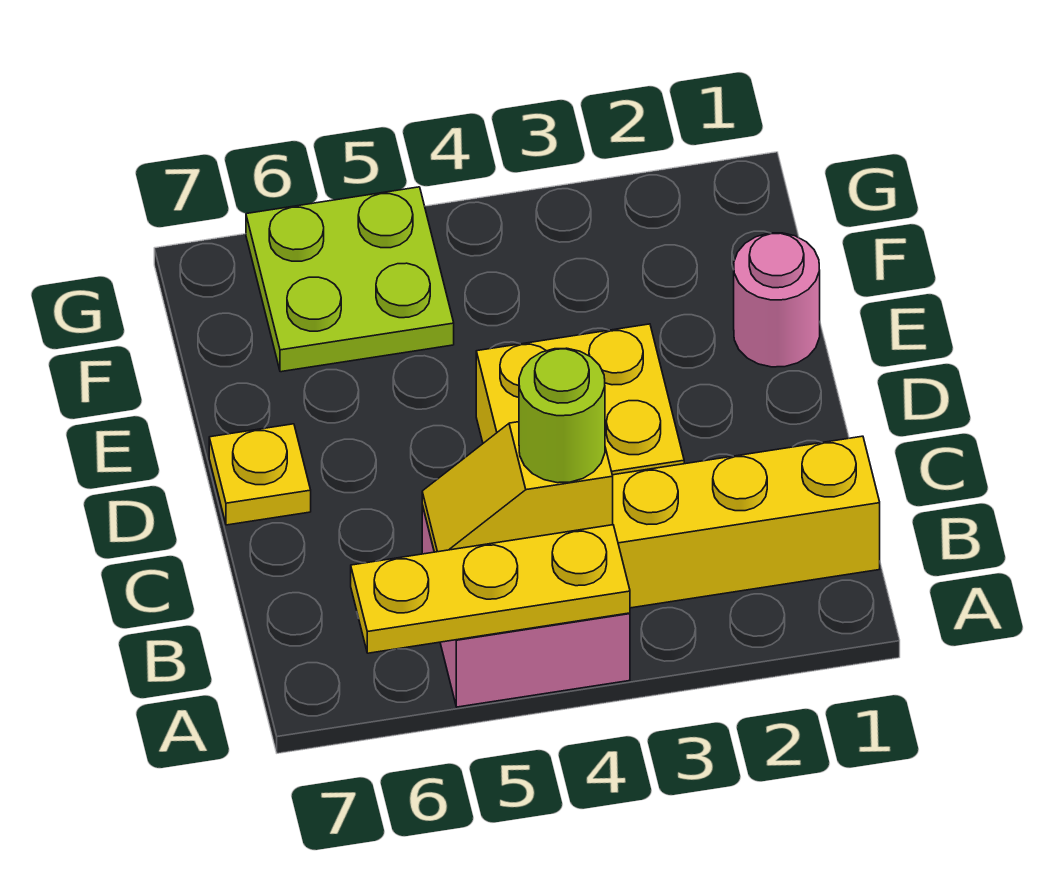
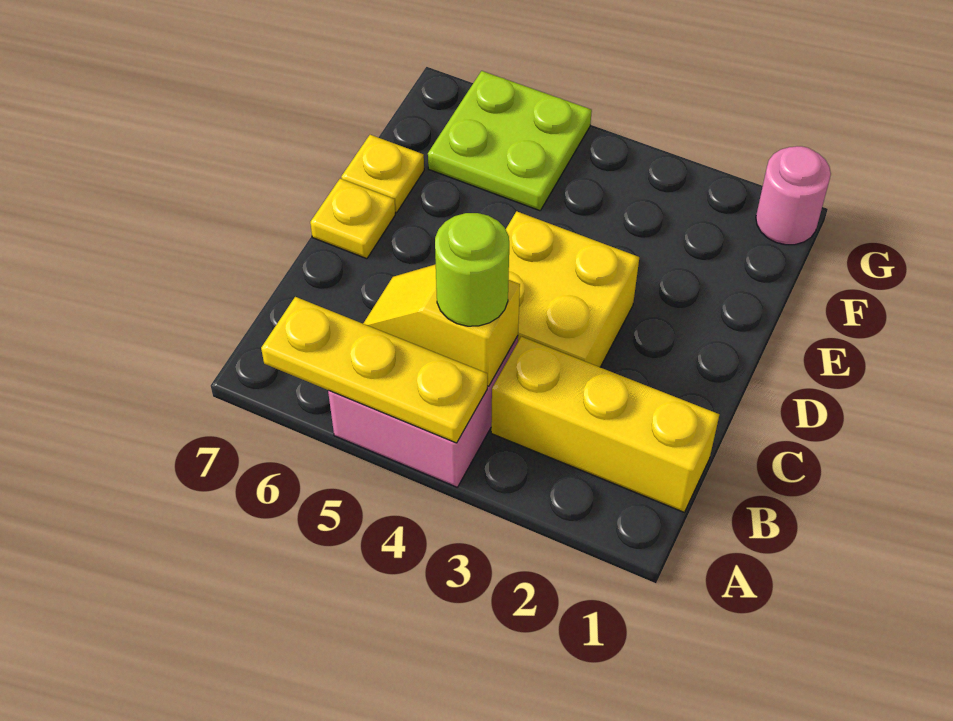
pink round brick E1 level 1 -> pink round brick G1 level 1
none -> yellow plate E7 level 1

